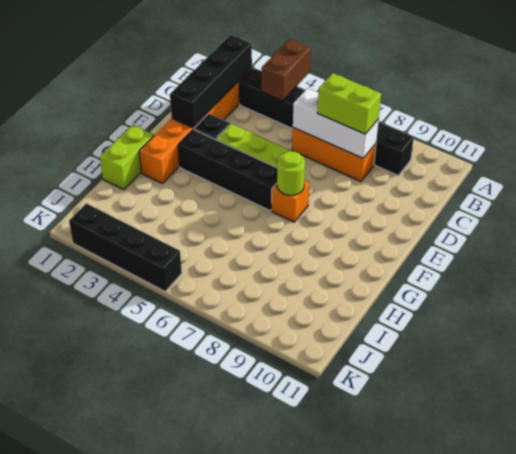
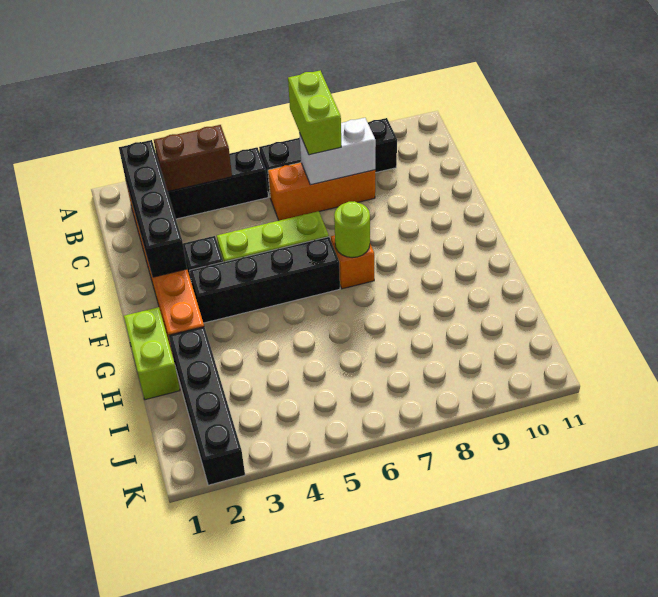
brown brick A4:B4 level 2 -> brown brick B3:B4 level 2
white brick C6:C8 level 2 -> white brick C7:C8 level 2
lime brick C7:C8 level 3 -> lime brick B7:C7 level 3
black brick K2:K5 level 1 -> black brick H2:K2 level 1

